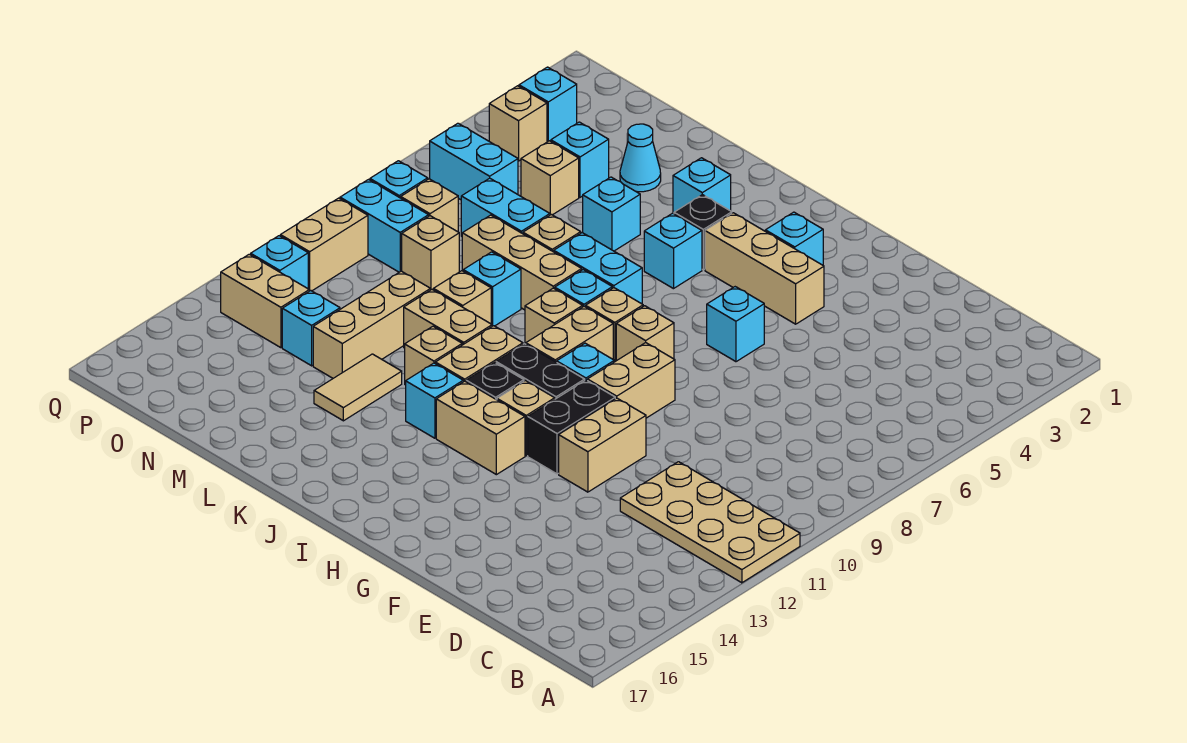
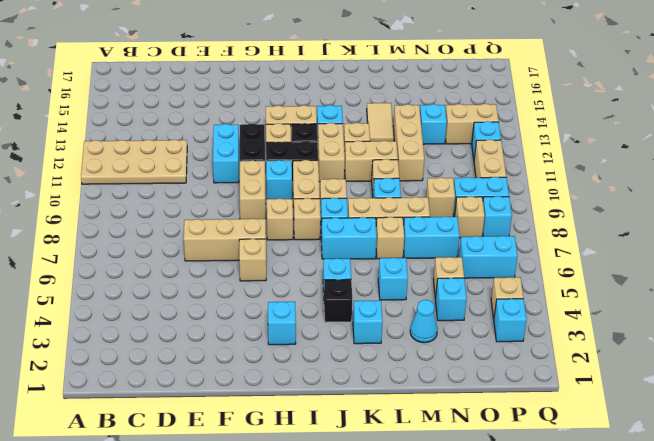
tan brick F11:F12 level 1 -> cyan brick F11:F12 level 1
tan brick G4:I4 level 1 -> tan brick E7:G7 level 1
cyan brick G6 level 1 -> tan brick G6 level 1

